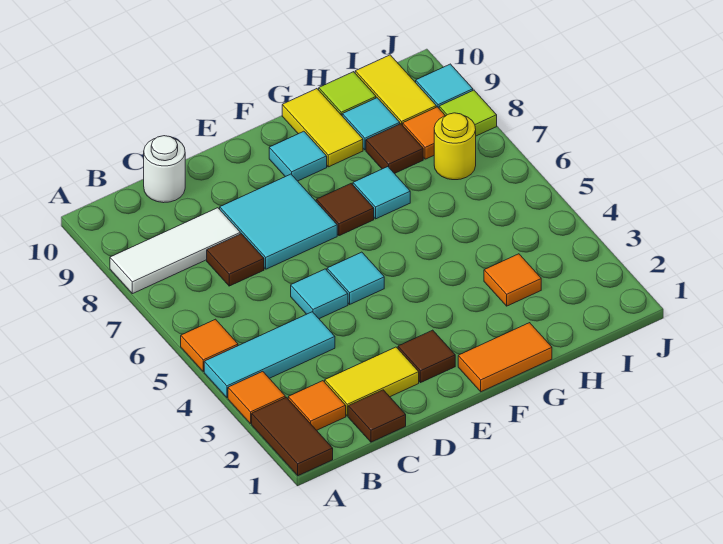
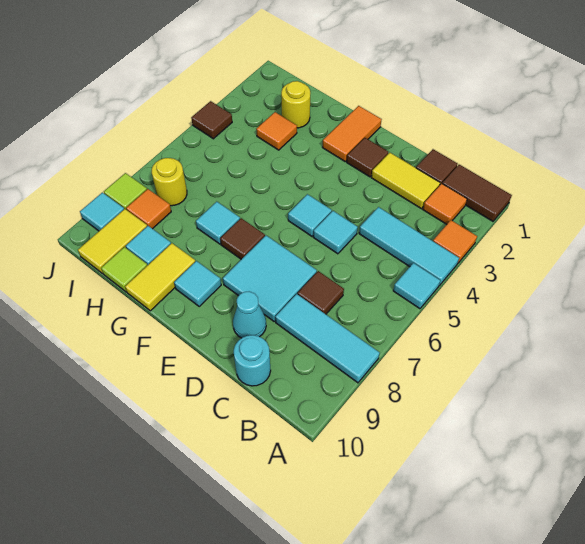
brown tile A1:A2 level 1 -> brown tile A1:B1 level 1
orange tile A5 level 1 -> cyan tile A5 level 1
white tile A8:C8 level 1 -> cyan tile A8:C8 level 1
white round brick C10 level 1 -> cyan round brick C10 level 1
none -> cyan cone D9 level 1
orange tile F1:G1 level 1 -> orange tile F1:F2 level 1
none -> yellow round brick H2 level 1
brown tile H8 level 1 -> brown tile J4 level 1

